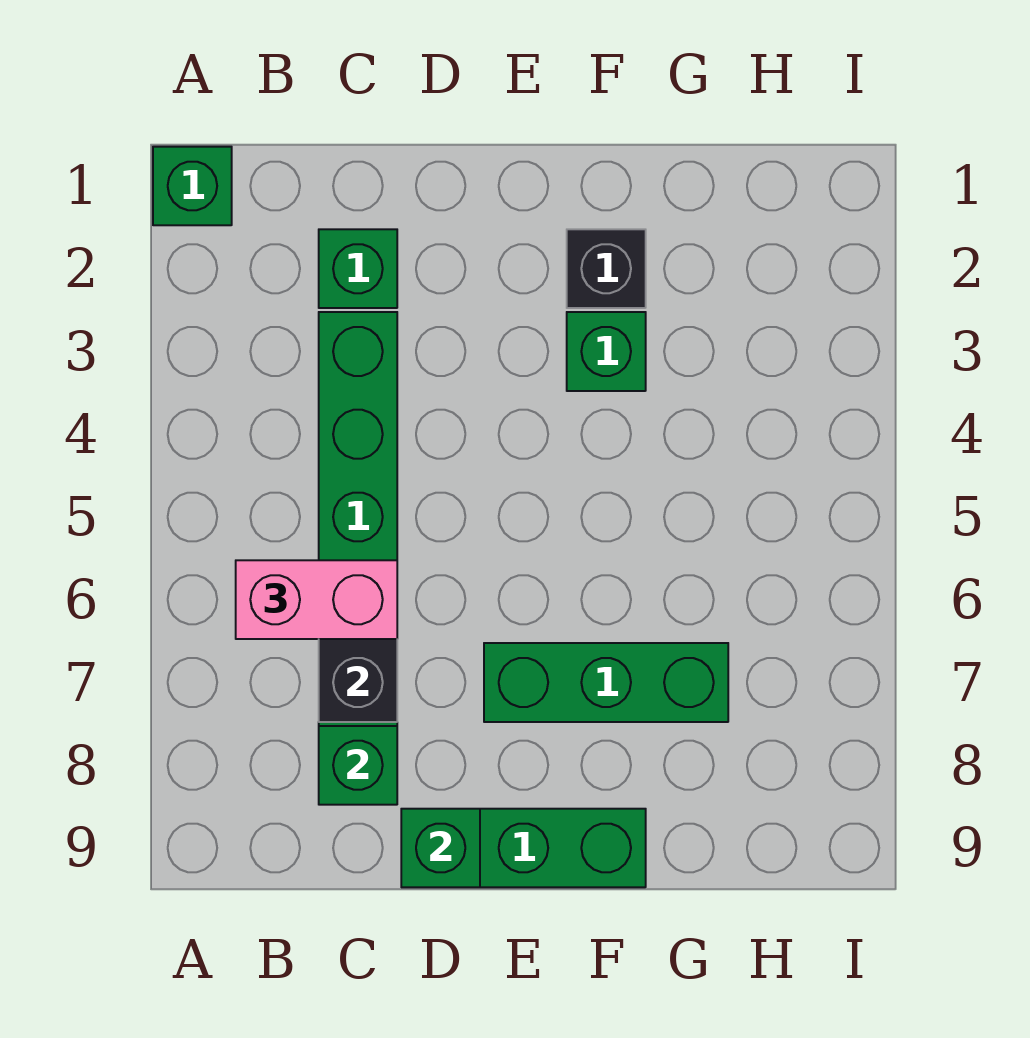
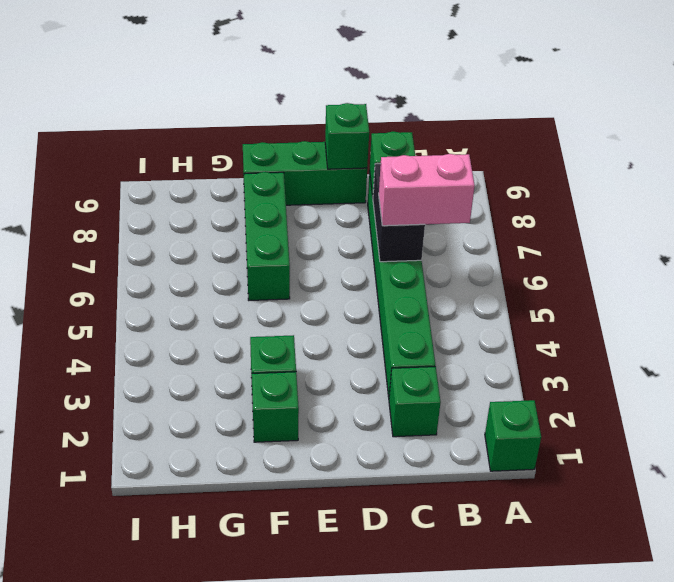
green brick E7:G7 level 1 -> green brick F6:F8 level 1
black brick F2 level 1 -> green brick F2 level 1

